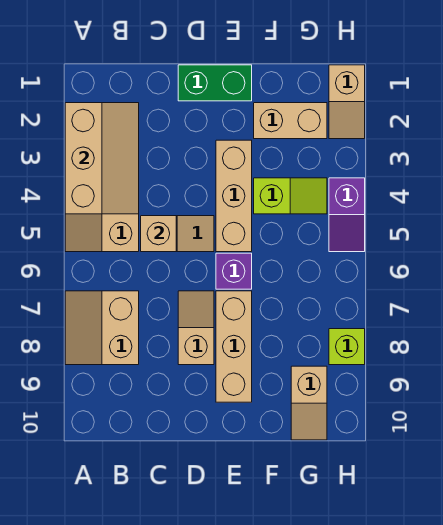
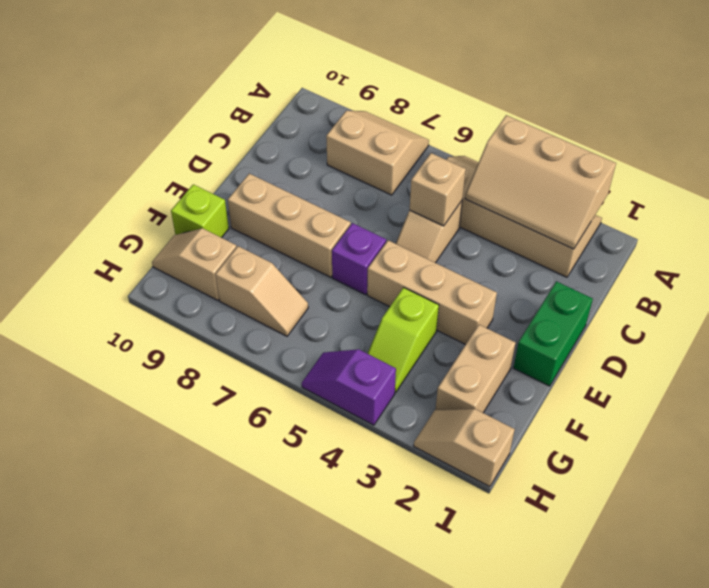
tan slope D7:D8 level 1 top 8 -> tan slope G7:G8 level 1 top 8
lime brick H8 level 1 -> lime brick F10 level 1

